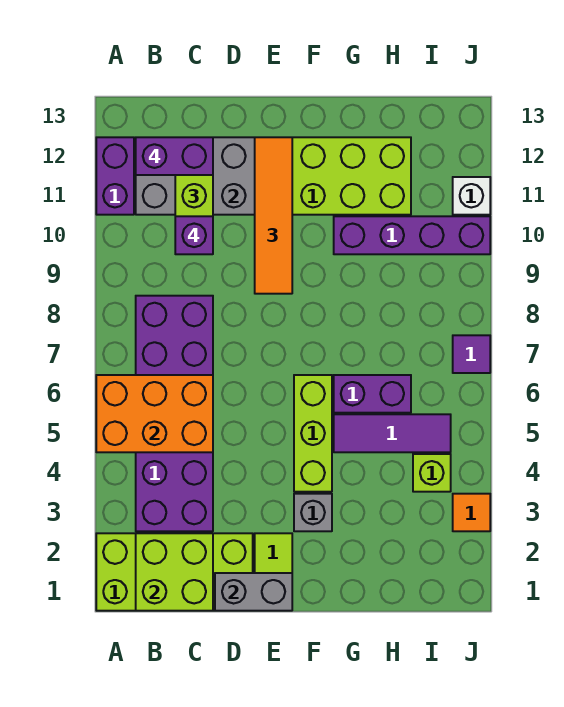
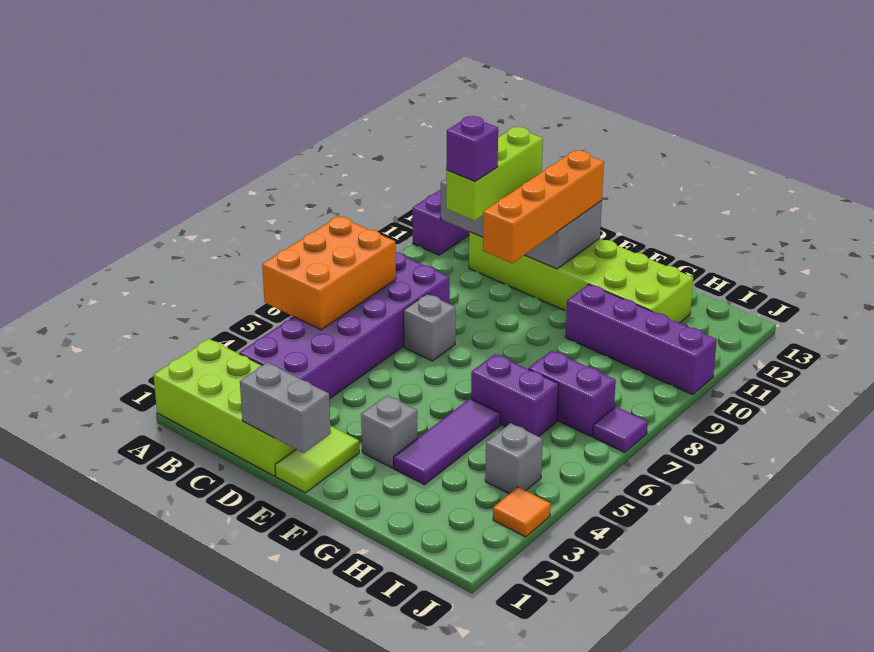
orange brick A5:C6 level 2 -> orange brick A5:B7 level 2
lime brick B1:C2 level 2 -> none
purple brick B12:C12 level 4 -> purple brick H7:I7 level 1
none -> grey brick D7 level 1
orange tile E9:E12 level 3 -> orange brick E9:E12 level 3
lime brick F4:F6 level 1 -> none
purple tile G5:I5 level 1 -> purple tile G3:G5 level 1
lime brick I4 level 1 -> grey brick I4 level 1
white brick J11 level 1 -> none

